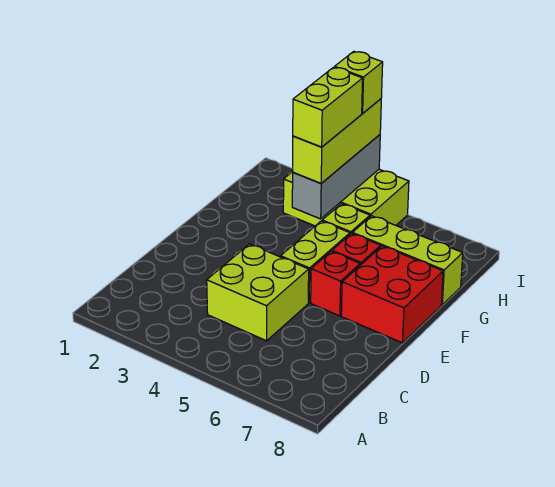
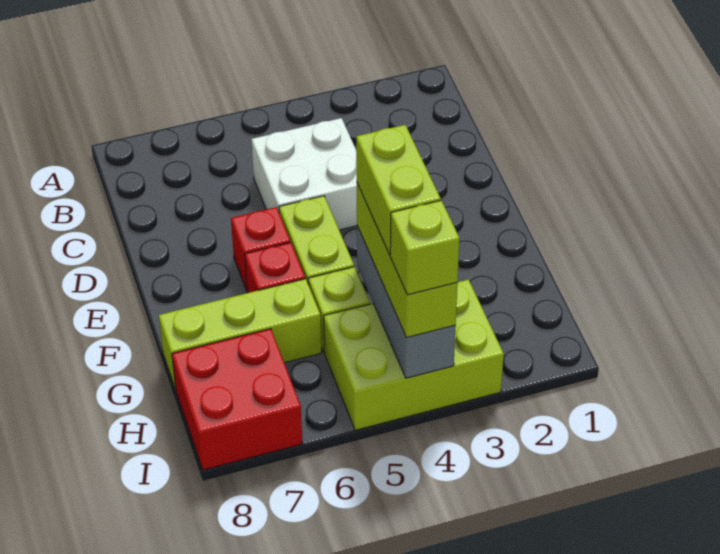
lime brick C4:D5 level 1 -> white brick C4:D5 level 1
red brick E7:F8 level 1 -> red brick H7:I8 level 1

